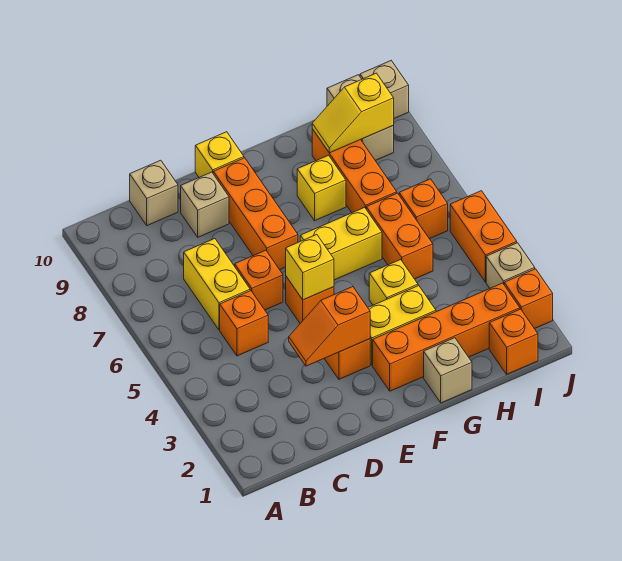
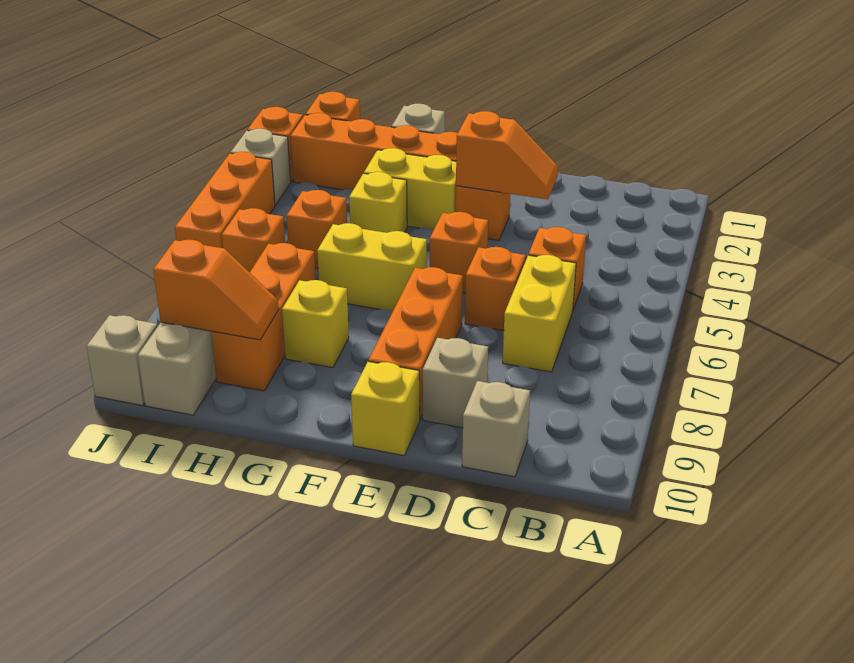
yellow brick E5 level 2 -> none
orange brick H5:H6 level 1 -> orange brick H5 level 1
yellow slope H9:I9 level 2 top I -> orange slope H9:I9 level 2 top I
orange brick J4:J5 level 1 -> orange brick J4:J6 level 1

